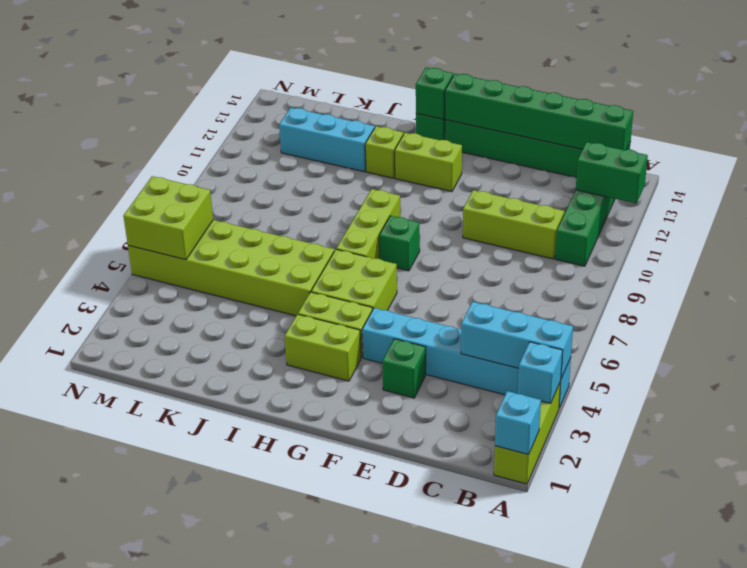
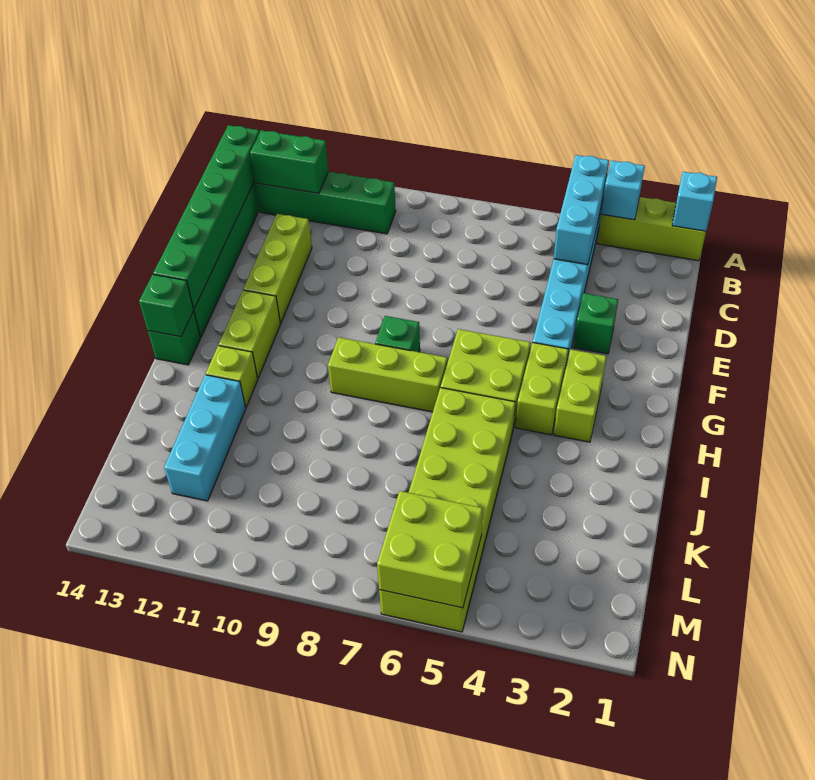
green brick A12:B12 level 2 -> green brick B12:B13 level 2
lime brick C10:E10 level 1 -> lime brick D12:F12 level 1

